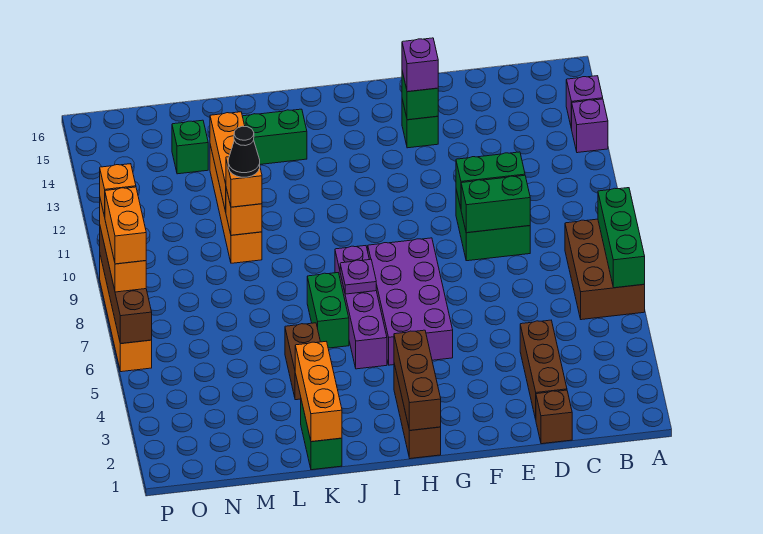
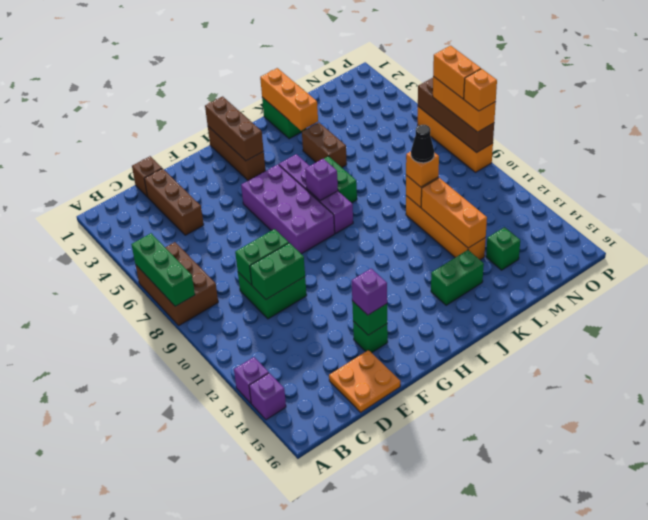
none -> orange plate D15:E16 level 1
purple plate I7 level 2 -> purple brick I7 level 2

